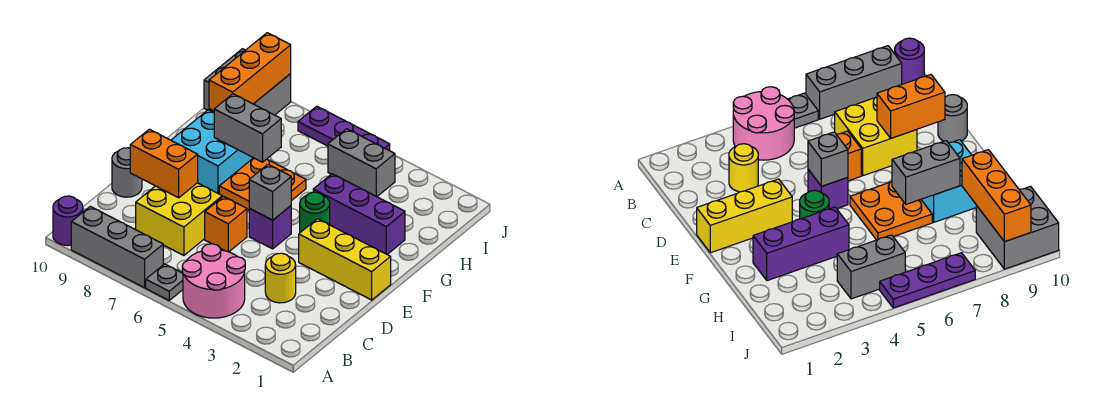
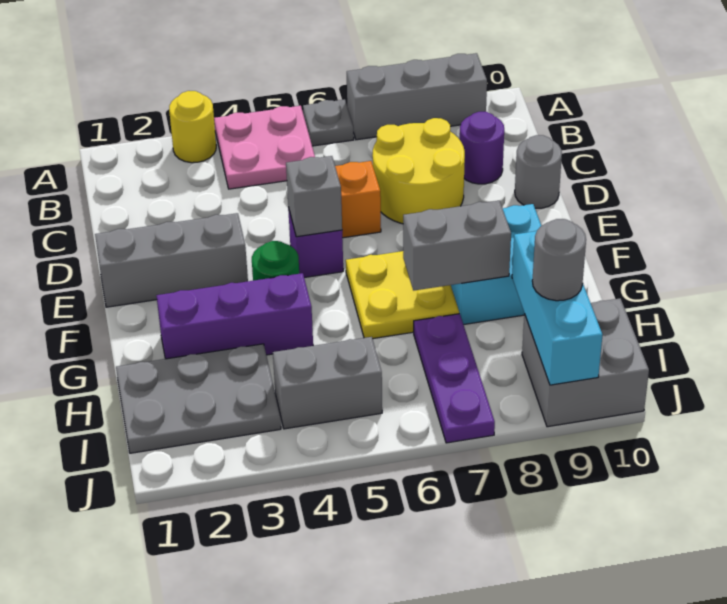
pink round brick A4:B5 level 1 -> pink plate A4:B5 level 1
purple round brick A10 level 1 -> purple round brick C9 level 1
yellow round brick C3 level 1 -> yellow round brick A3 level 1
yellow brick C7:D8 level 1 -> yellow round brick C7:D8 level 1
orange brick D8:D9 level 2 -> none
yellow brick E1:E3 level 1 -> grey brick E1:E3 level 1
orange plate F6:G7 level 1 -> yellow plate F6:G7 level 1
none -> grey plate H1:I3 level 1
orange brick H9:J9 level 2 -> cyan brick H9:J9 level 2
none -> grey round brick I9 level 3
purple plate J5:J7 level 1 -> purple plate H7:J7 level 1

